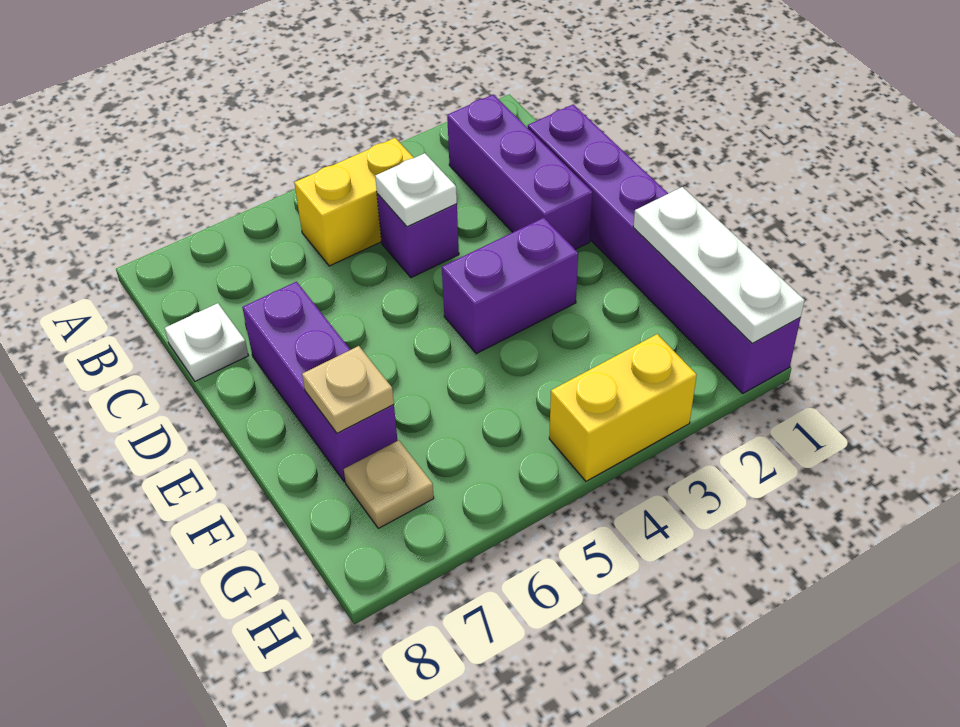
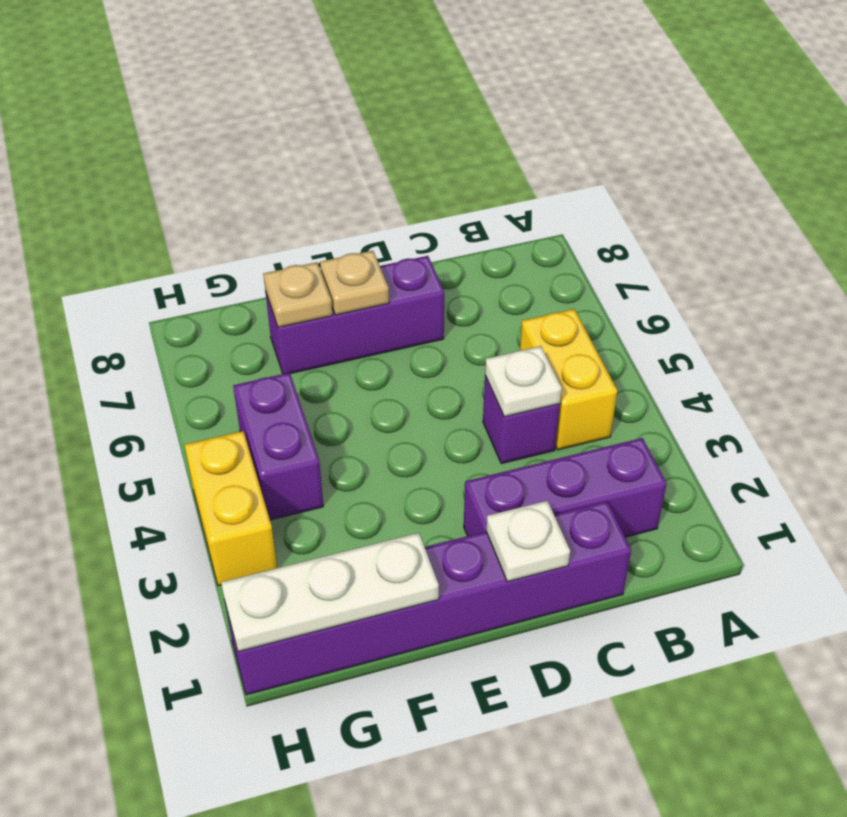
white plate C8 level 1 -> white plate D1 level 2
purple brick E3:E4 level 1 -> purple brick G4:G5 level 1
tan plate G7 level 1 -> tan plate E7 level 2

